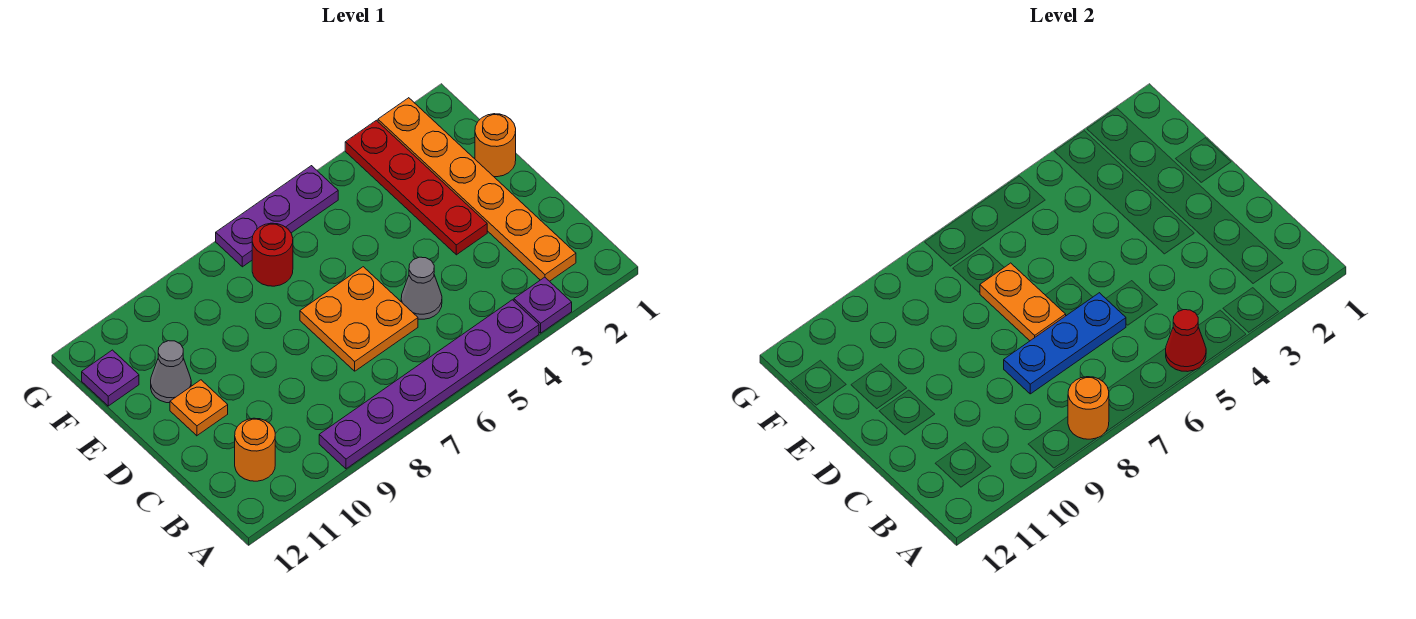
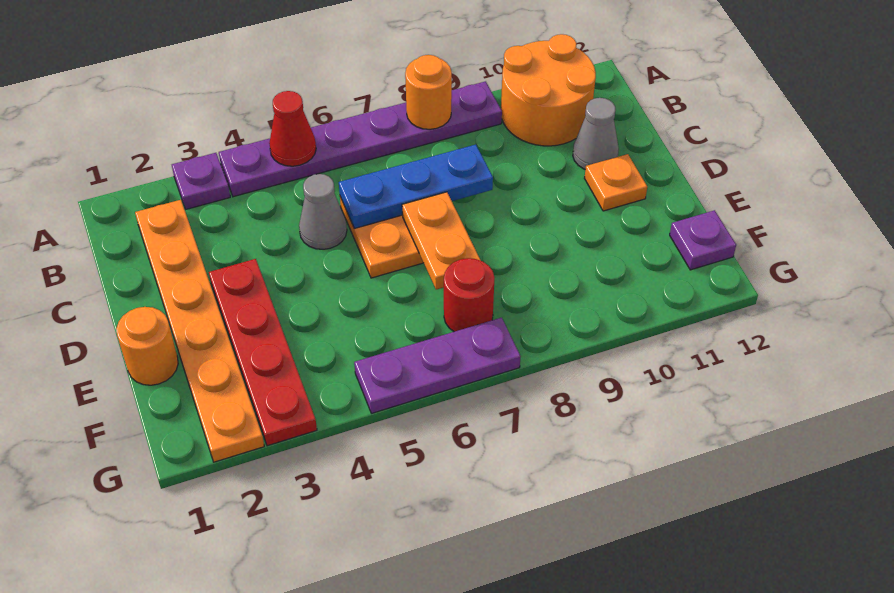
orange round brick B11 level 1 -> orange round brick A10:B11 level 1
grey cone E11 level 1 -> grey cone C11 level 1

